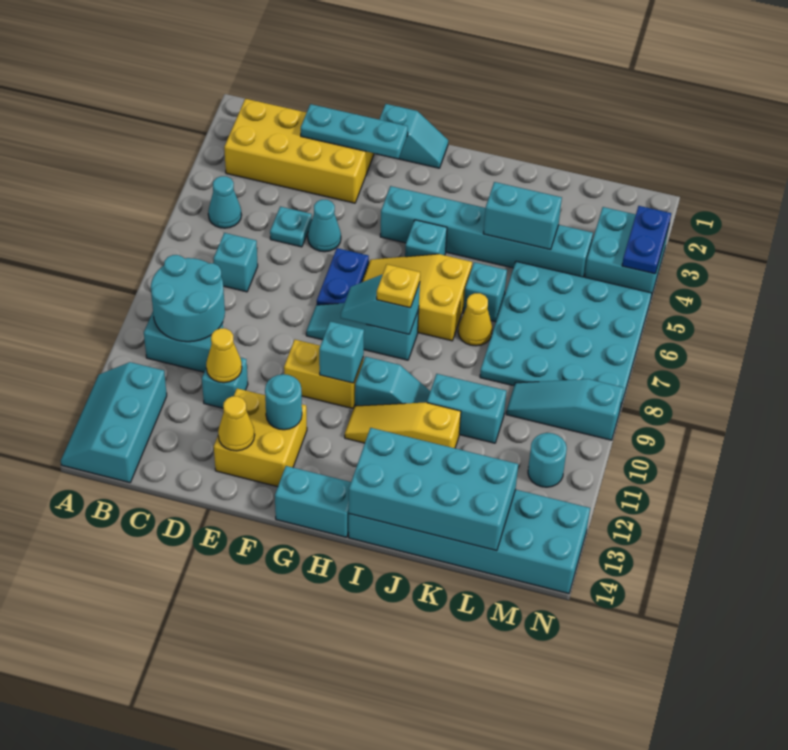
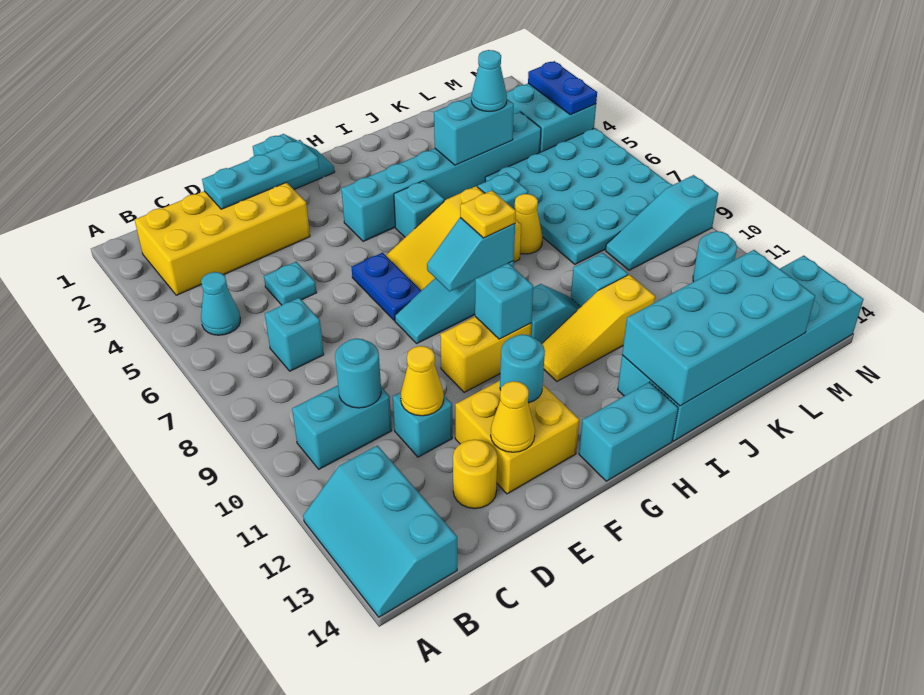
cyan round brick B9:C10 level 2 -> cyan round brick C10 level 2
none -> yellow round brick D13 level 1
cyan cone E5 level 1 -> cyan cone K4 level 3
cyan brick J10:K10 level 1 -> cyan brick J10 level 1

